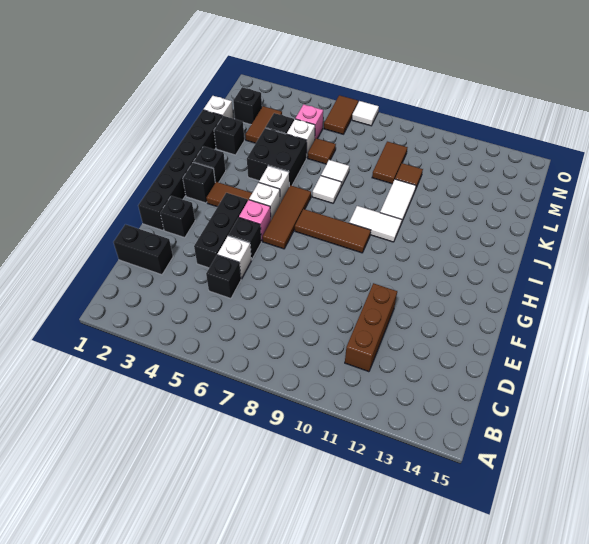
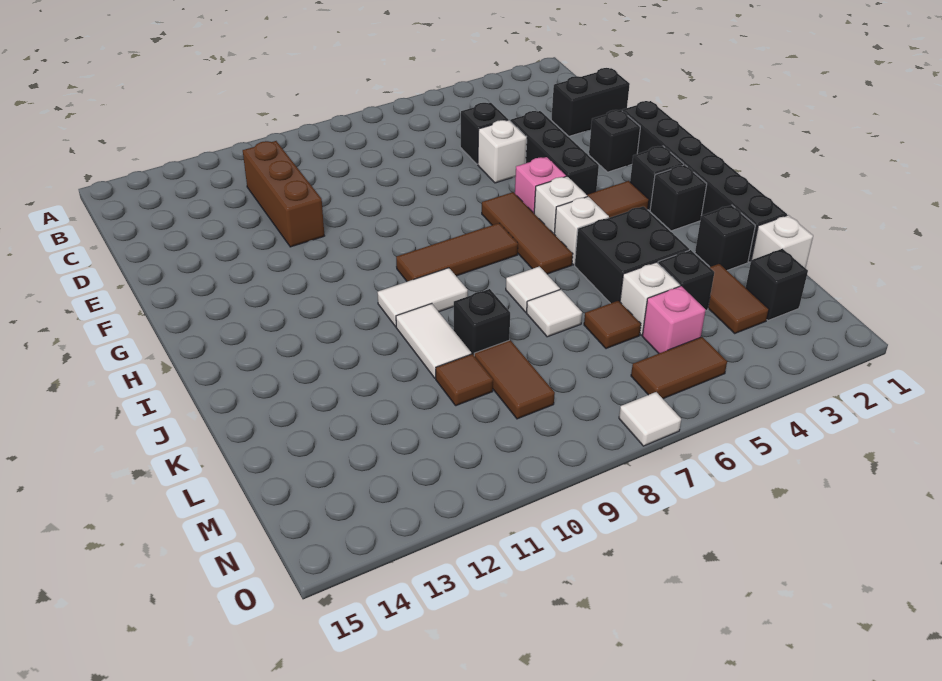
black brick F5 level 1 -> black brick K9 level 1
brown tile N6:O6 level 1 -> brown tile N5:N6 level 1

